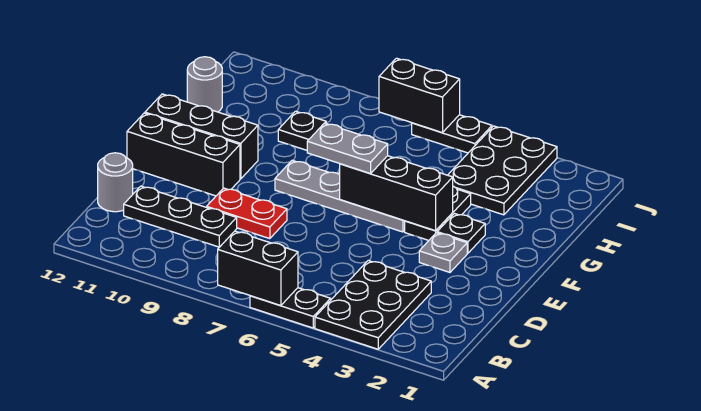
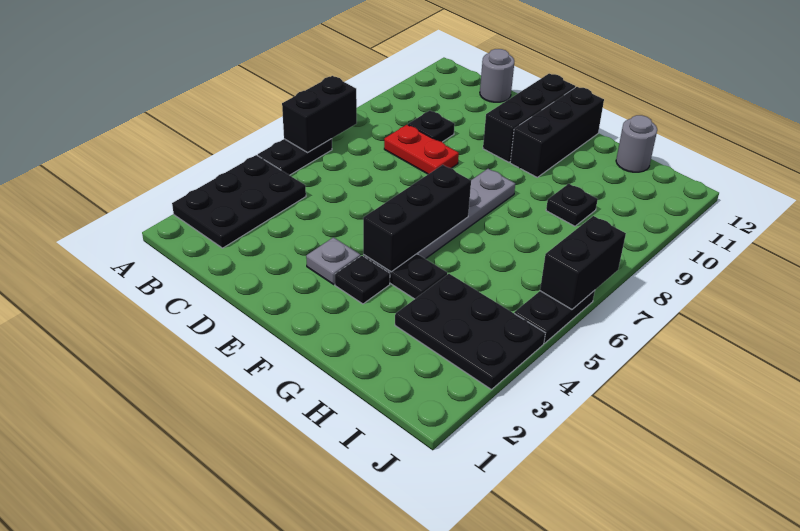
black plate A3:C4 level 1 -> black plate A2:B4 level 1
black plate C9:C11 level 1 -> black plate C9 level 1
red plate D8:D9 level 1 -> red plate C8:D8 level 1
grey plate F6:F7 level 3 -> none

